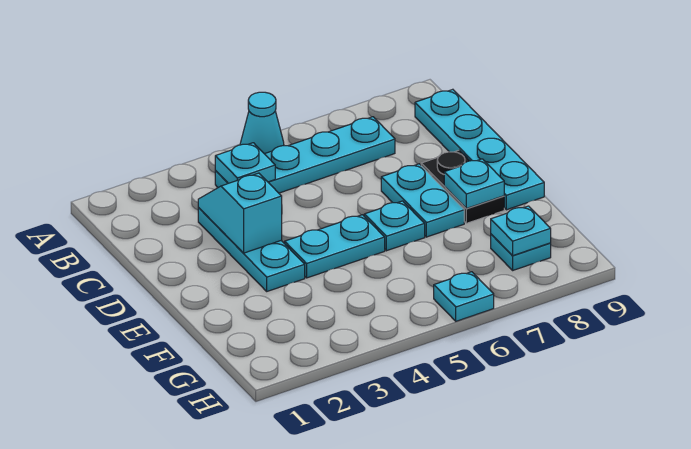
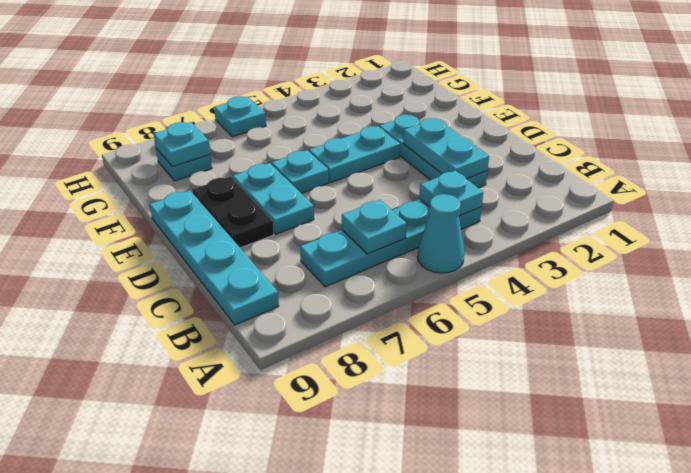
cyan slope C3:D3 level 2 top D -> cyan plate C3:D3 level 2
cyan plate E8 level 2 -> cyan plate B6 level 2

